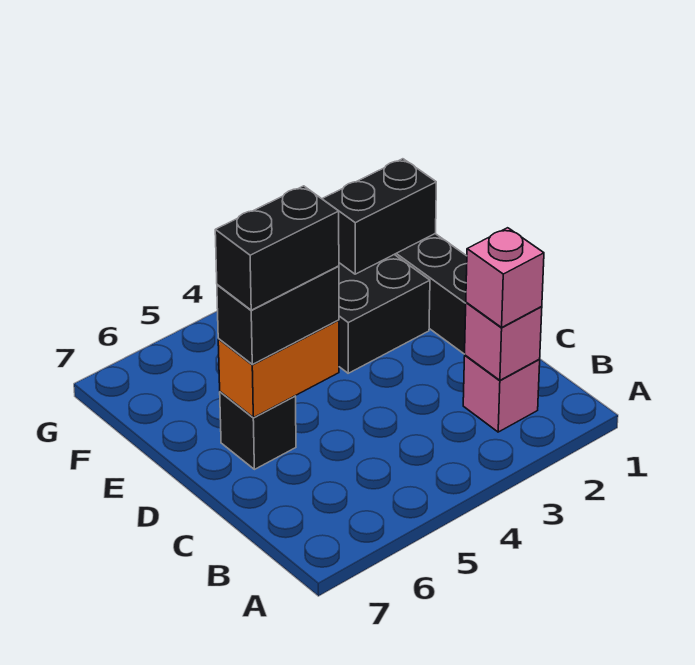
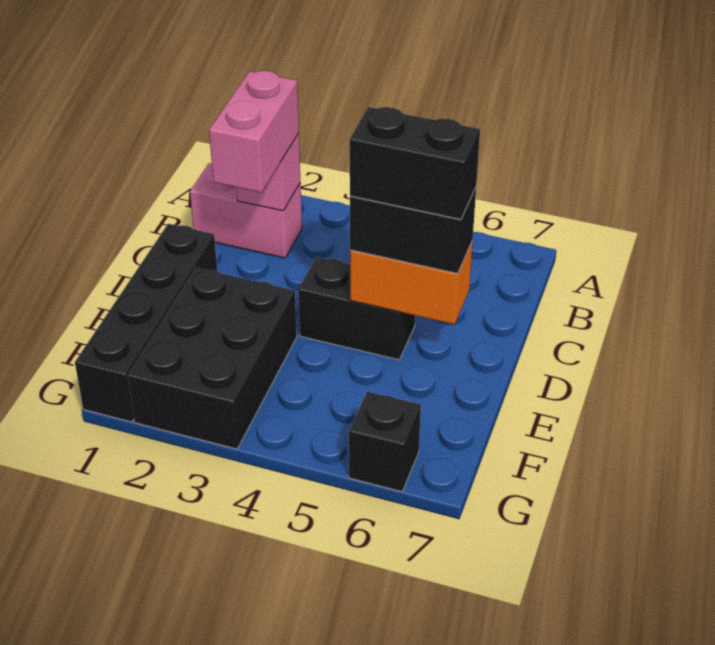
pink brick B2 level 1 -> pink brick B1:B2 level 1
pink brick B2 level 3 -> pink brick B2:C2 level 3
black brick D6 level 1 -> black brick G6 level 1
black brick F1:F2 level 2 -> black brick D4:D5 level 1

